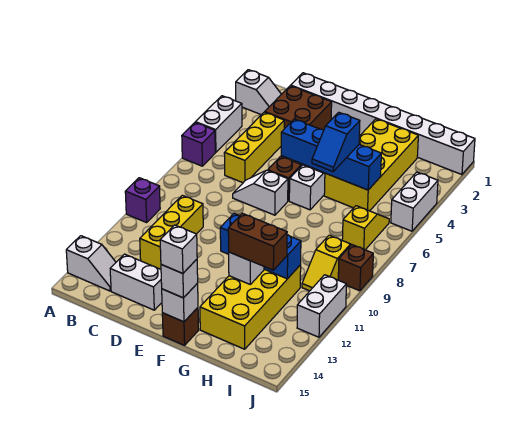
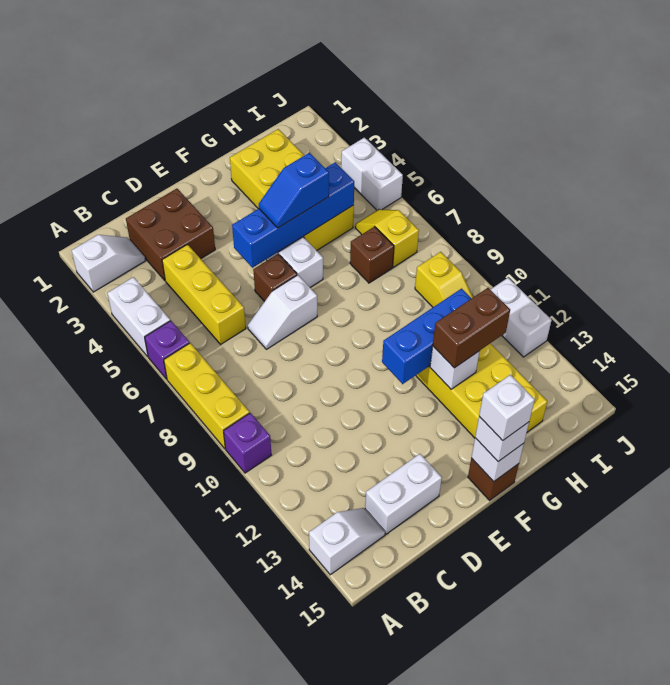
white brick C1:J1 level 1 -> none
yellow brick C10:C12 level 1 -> yellow brick A7:A9 level 1
blue slope G5:G6 level 3 top 5 -> blue slope F5:G5 level 3 top G
brown brick J9 level 1 -> brown brick H7 level 1

